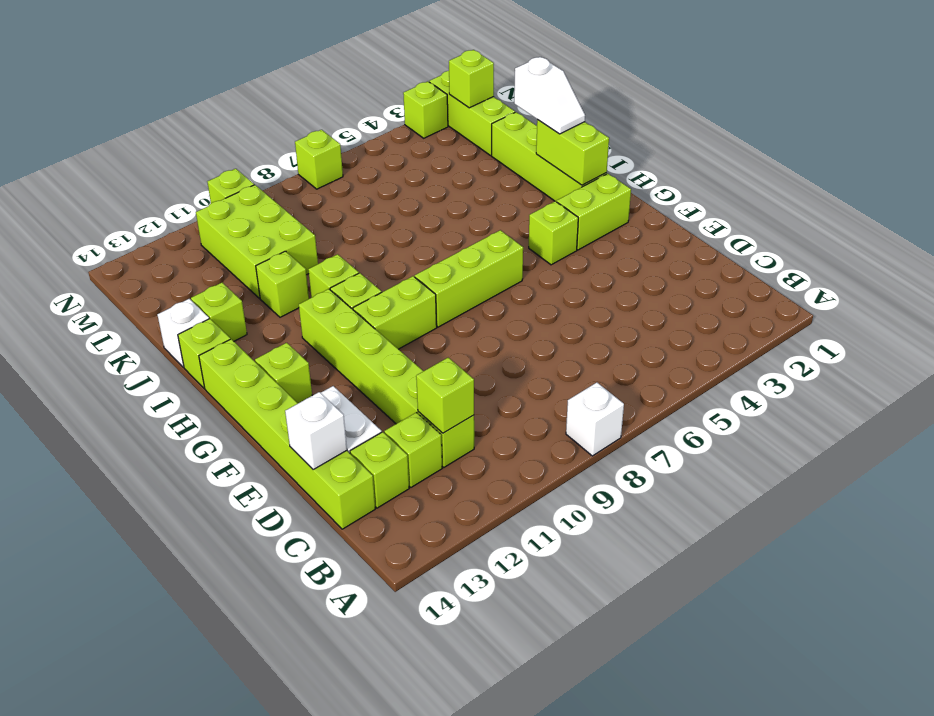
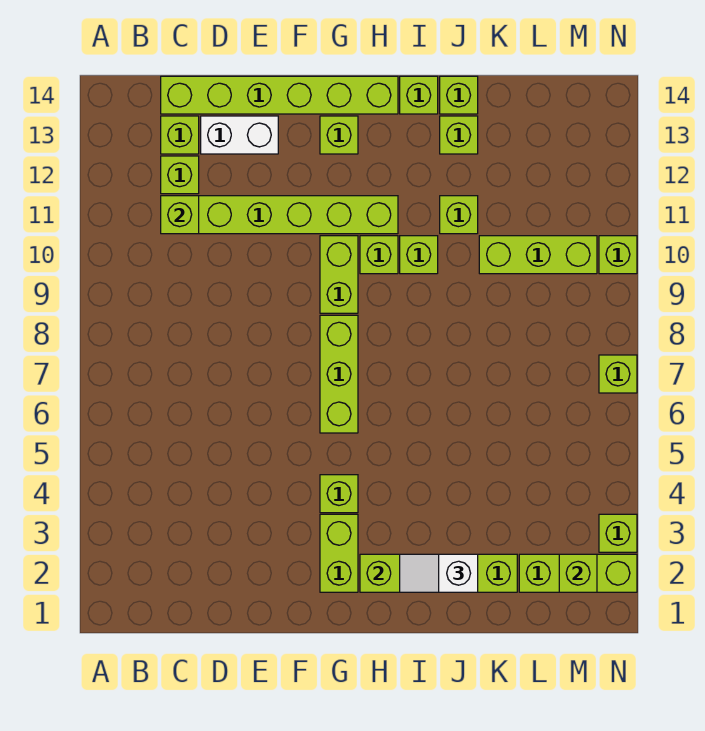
white brick A8 level 1 -> none
white brick D14 level 2 -> none
white brick J14 level 1 -> lime brick J14 level 1
lime brick K10:M11 level 1 -> lime brick K10:M10 level 1

